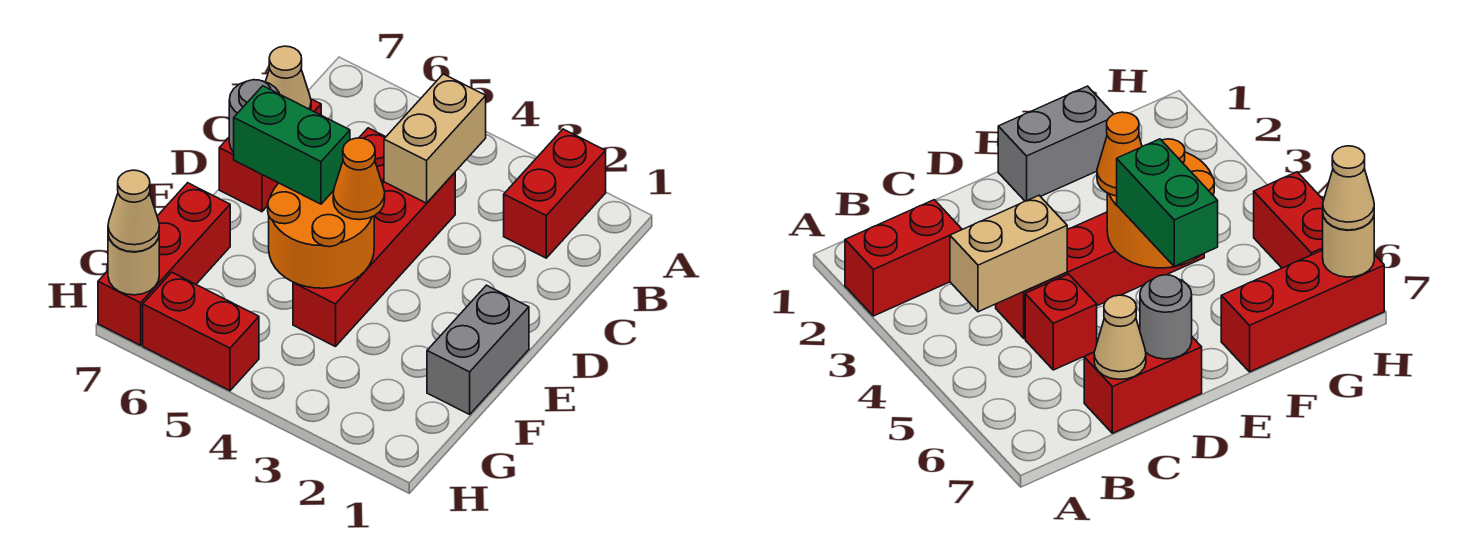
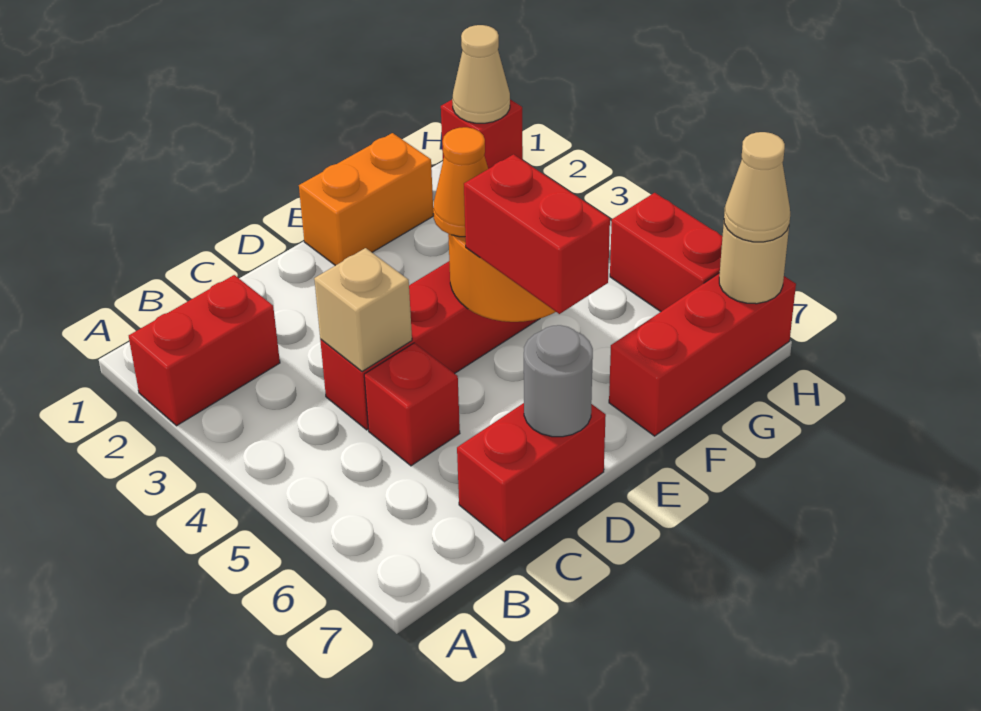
tan brick B4:C4 level 2 -> tan brick C4 level 2
tan cone C7 level 2 -> tan cone H1 level 2
grey brick E1:F1 level 1 -> orange brick E1:F1 level 1
green brick E5:E6 level 3 -> red brick E5:E6 level 3
none -> red brick H1 level 1

